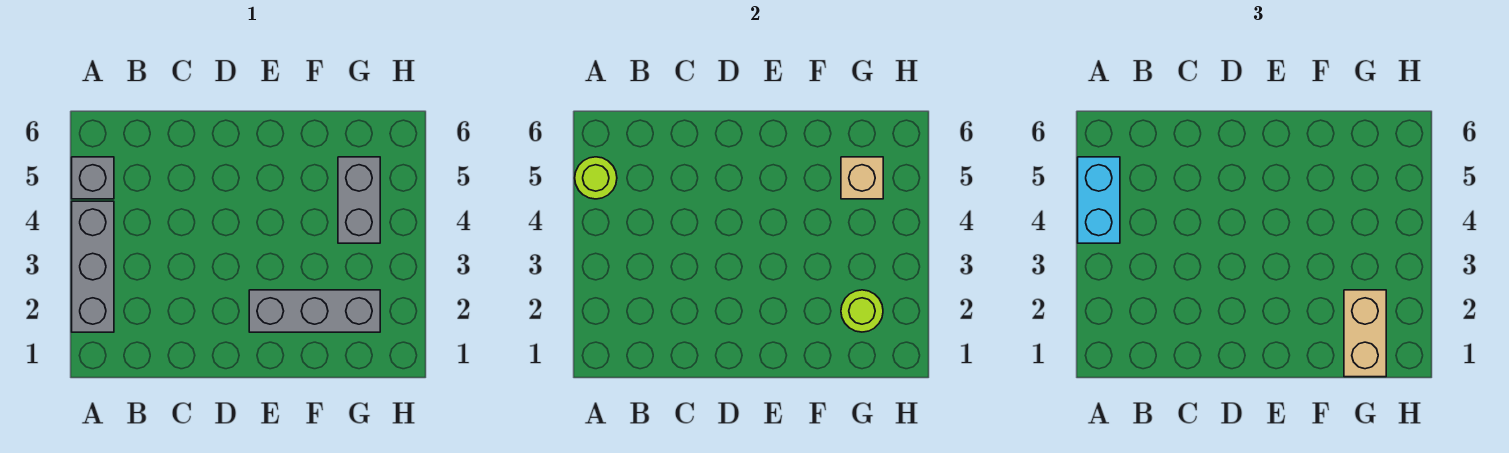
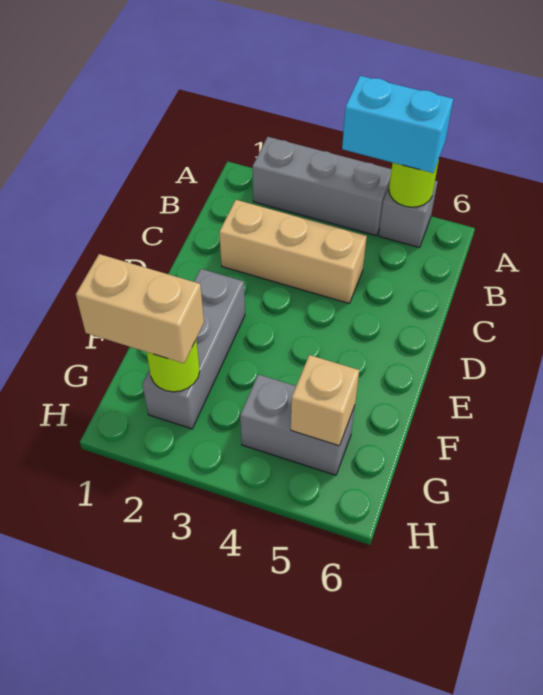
none -> tan brick C2:C4 level 1

